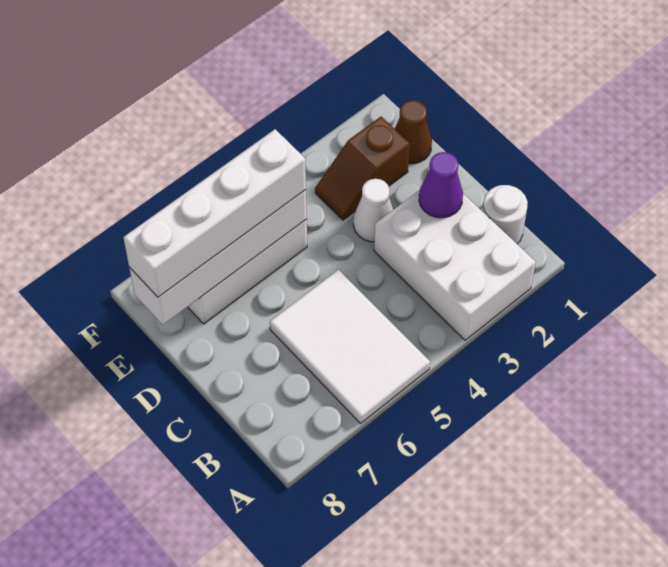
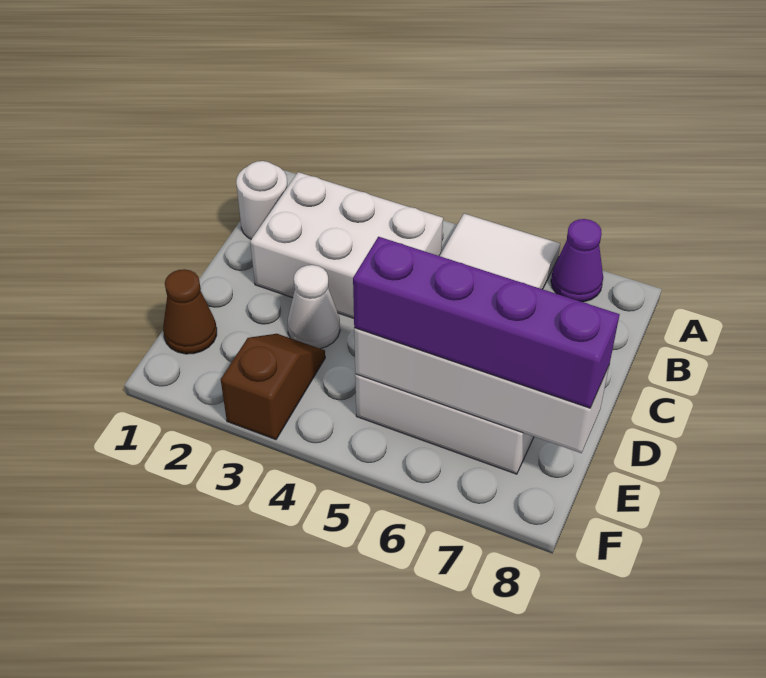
white brick A2:C3 level 1 -> white brick B2:C4 level 1
purple cone C2 level 2 -> purple cone A7 level 1
brown slope E2:E3 level 1 top 2 -> brown slope E3:F3 level 1 top F
white brick E5:E8 level 3 -> purple brick E5:E8 level 3

